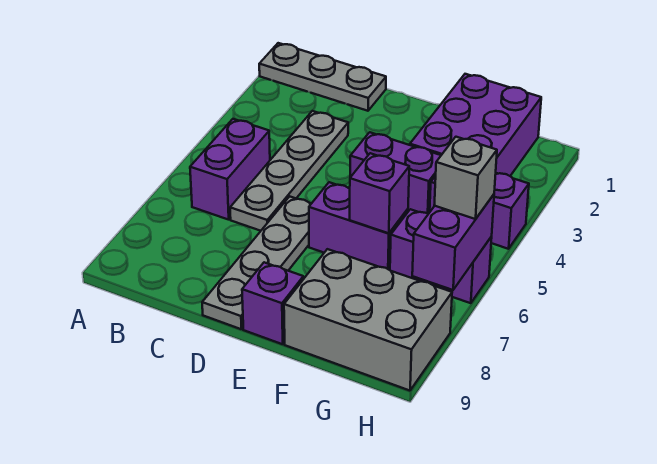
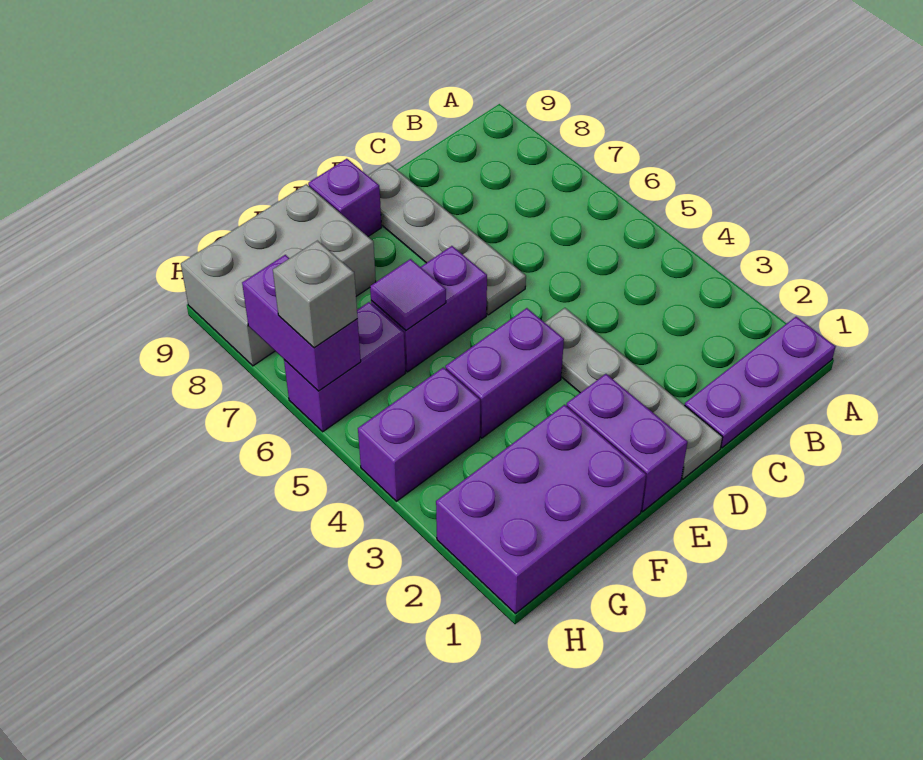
grey plate A1:C1 level 1 -> purple plate A1:C1 level 1
purple brick B5:B6 level 1 -> purple brick E1:E2 level 1
grey plate C3:C6 level 1 -> grey plate D1:D4 level 1
purple brick F1:G3 level 1 -> purple brick F1:H2 level 1
purple brick F6 level 2 -> purple tile F6 level 2

